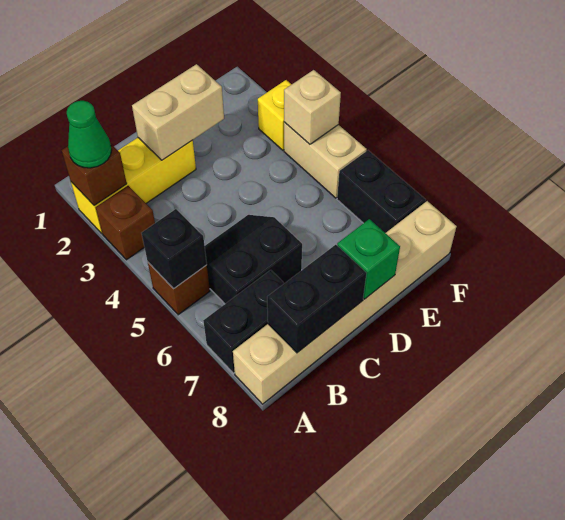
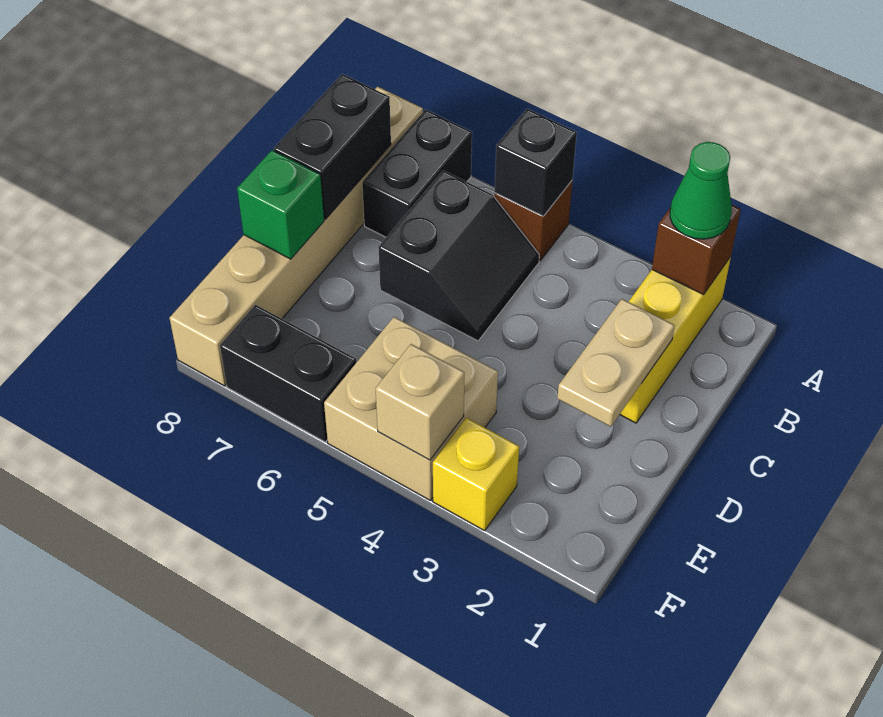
brown brick A3 level 1 -> none
tan brick C2:D2 level 2 -> tan plate C2:D2 level 2
tan brick F4:F5 level 1 -> tan brick E4:F5 level 1

